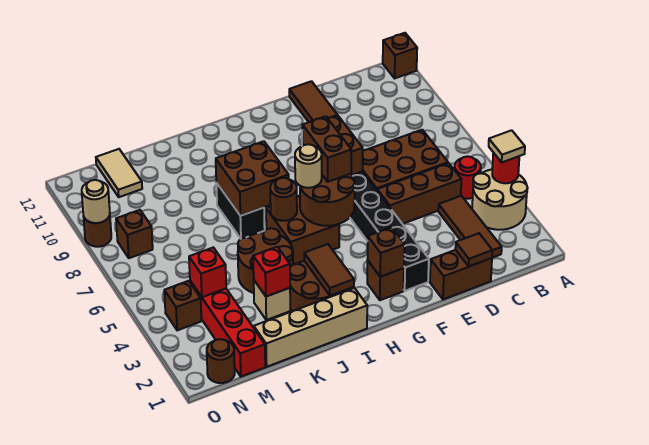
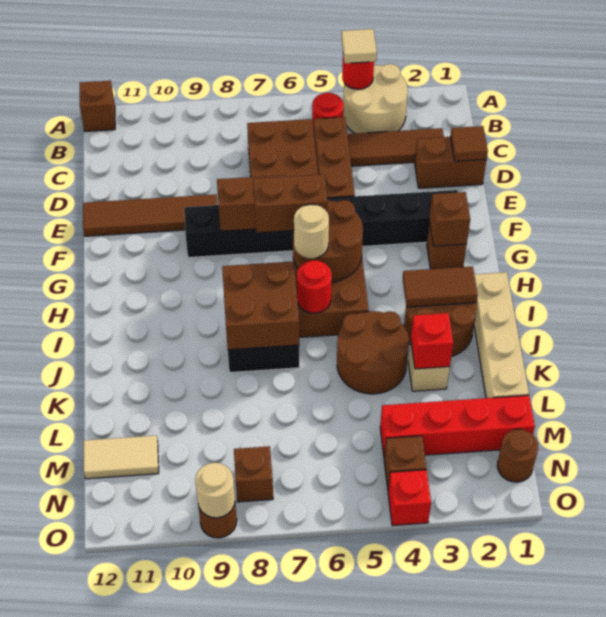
brown brick D1:E1 level 1 -> brown brick D1:D2 level 1
brown round brick I6 level 2 -> red round brick I6 level 2
red brick M4 level 2 -> red brick O4 level 1

